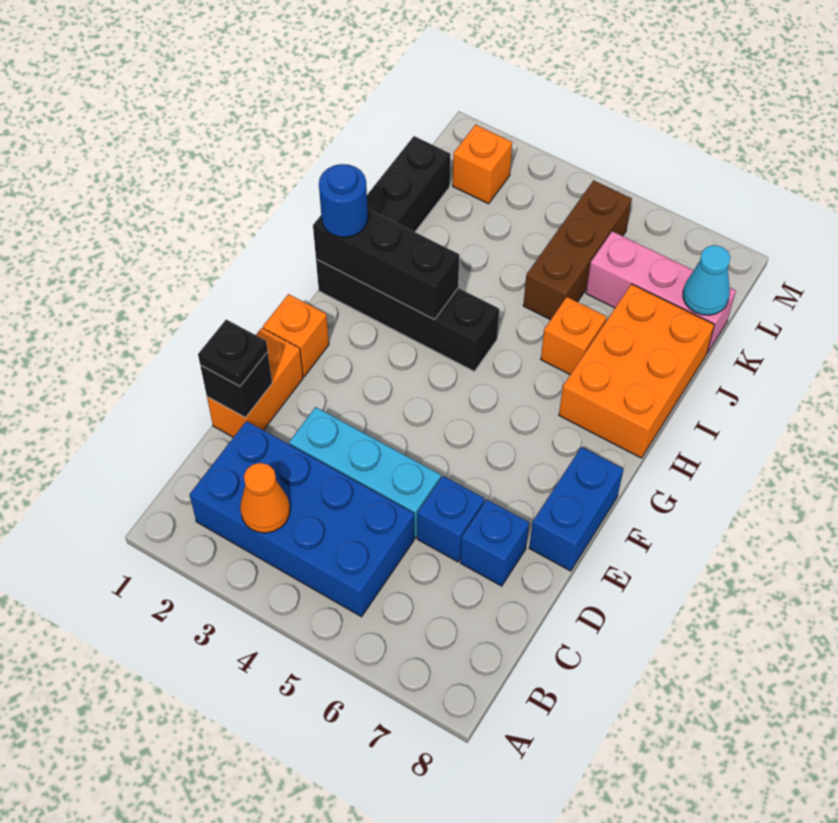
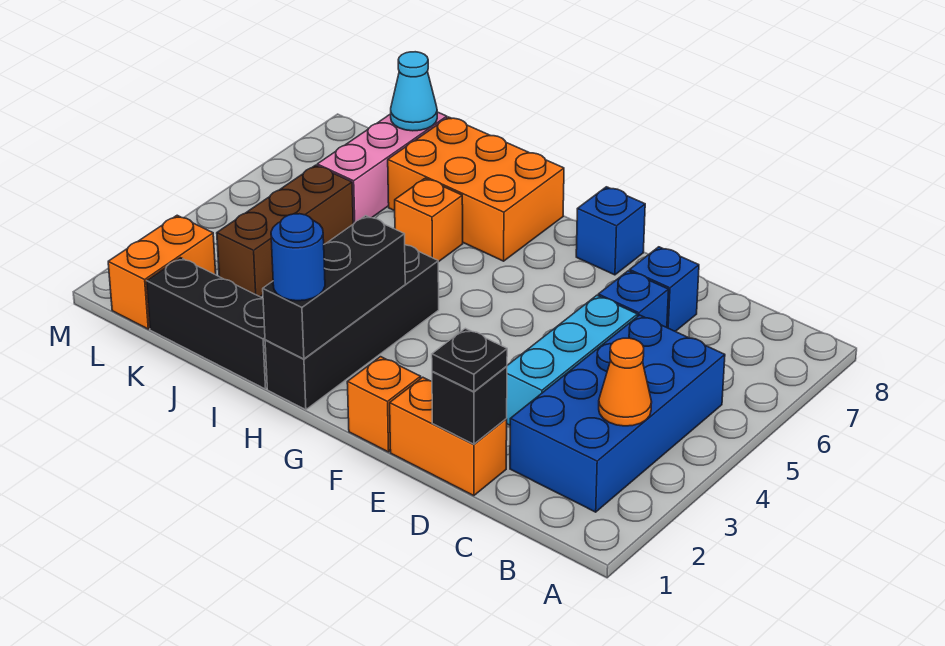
blue brick E8:F8 level 1 -> blue brick F8 level 1
brown brick J5:L5 level 1 -> brown brick K3:K5 level 1
orange brick L2 level 1 -> orange brick L1:L2 level 1

